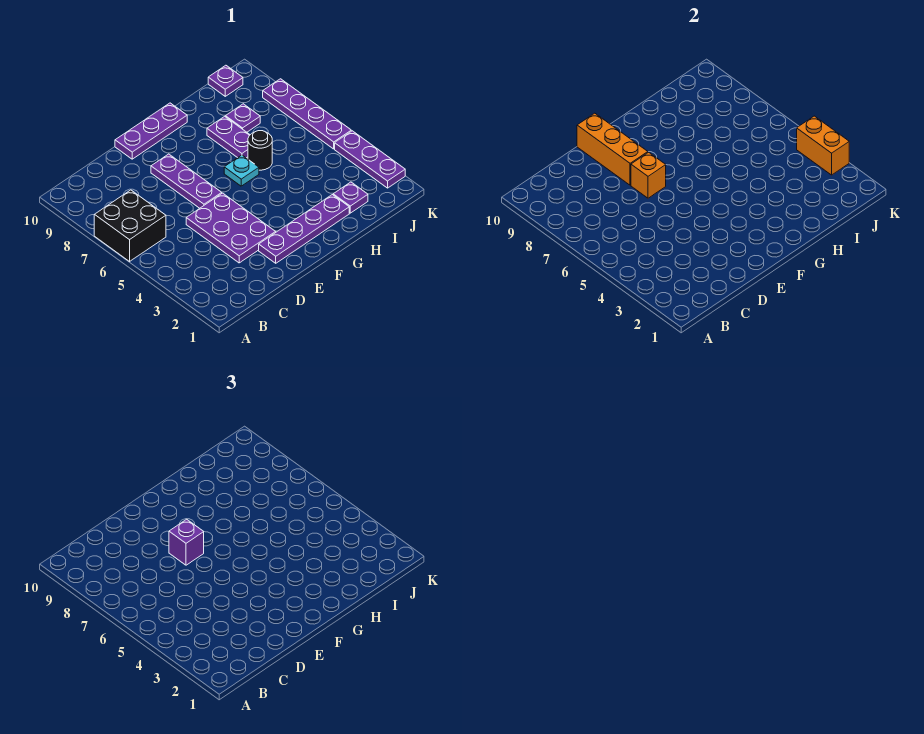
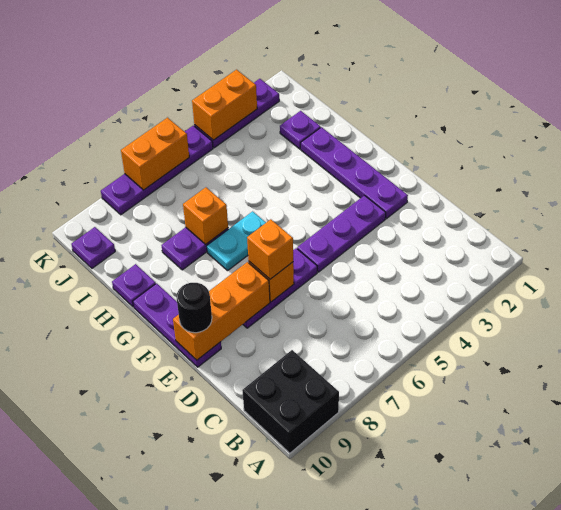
black brick A6:B7 level 1 -> black brick A9:B10 level 1
purple plate D3:E5 level 1 -> purple plate E3:E5 level 1
purple brick E7 level 3 -> orange brick E7 level 3
cyan plate G6 level 1 -> cyan plate G6:G7 level 1
black round brick H6 level 1 -> black round brick E10 level 3
none -> orange brick H7 level 2
purple plate I8 level 1 -> purple plate H10 level 1
none -> orange brick K6:K7 level 2

